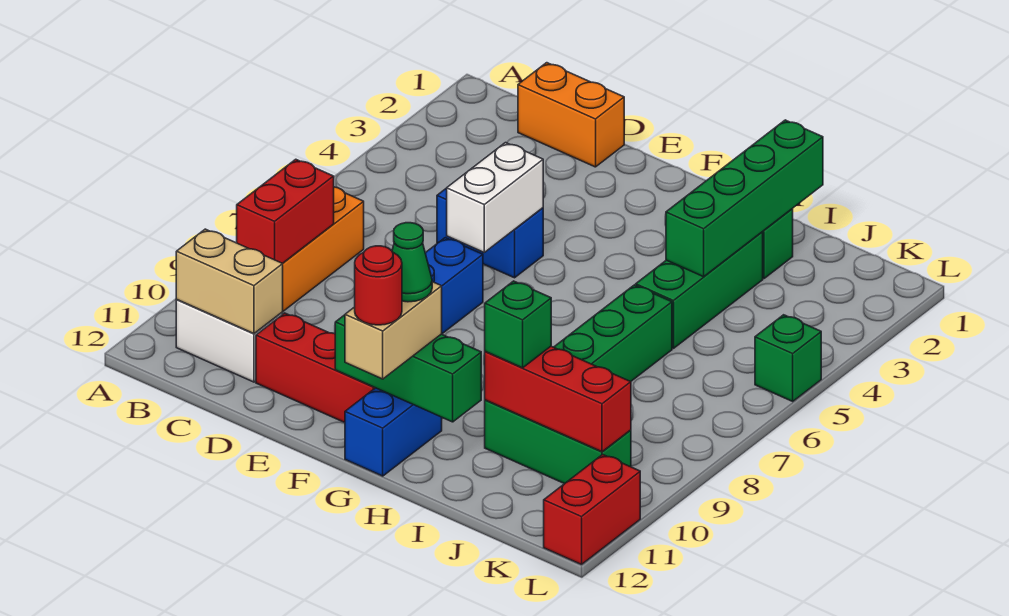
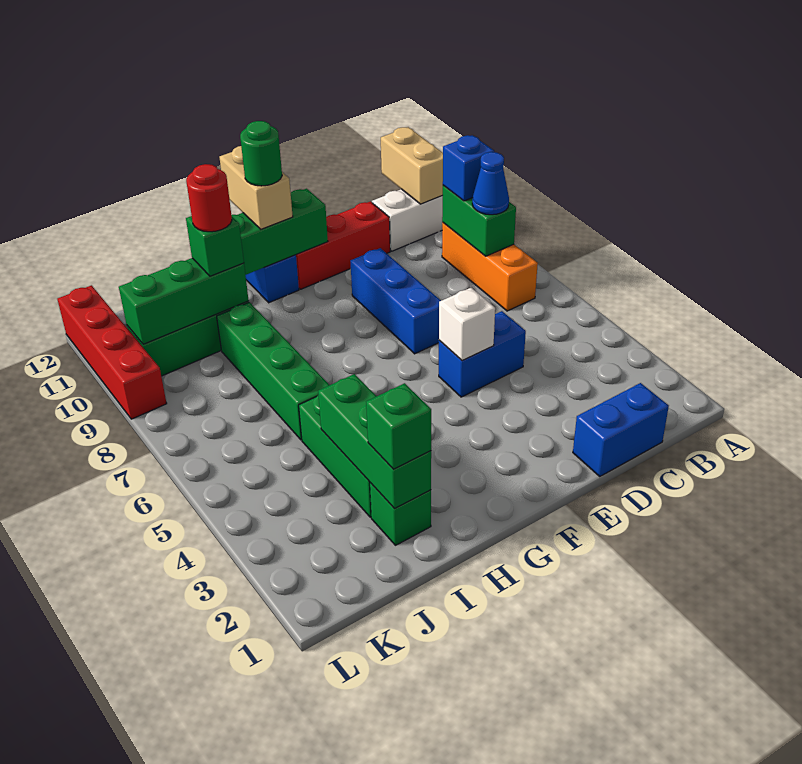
red brick B8:B9 level 2 -> green brick B8:B9 level 2
none -> blue cone B8 level 3
none -> blue brick B9 level 3
tan brick B11:C11 level 2 -> tan brick B11:B12 level 2
orange brick C1:D1 level 1 -> blue brick C1:D1 level 1
white brick E5:E6 level 2 -> white brick E5 level 2
green cone G11 level 4 -> green round brick G11 level 4
red round brick G12 level 4 -> red round brick I10 level 4
green brick I1:I4 level 2 -> green brick I2:I4 level 2
red brick I10:K10 level 2 -> green brick I10:K10 level 2
green brick L5 level 1 -> green brick I2 level 3
red brick L11:L12 level 1 -> red brick L9:L12 level 1

